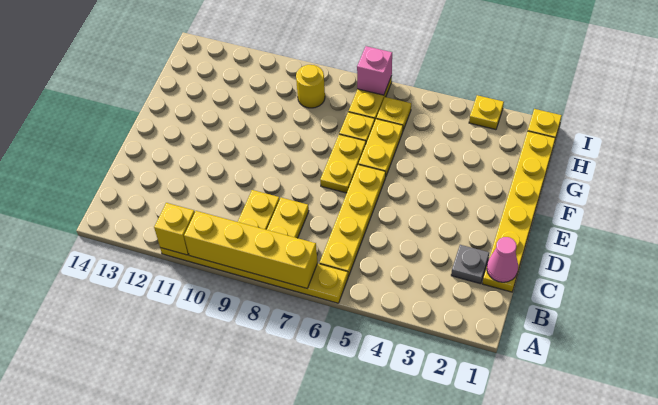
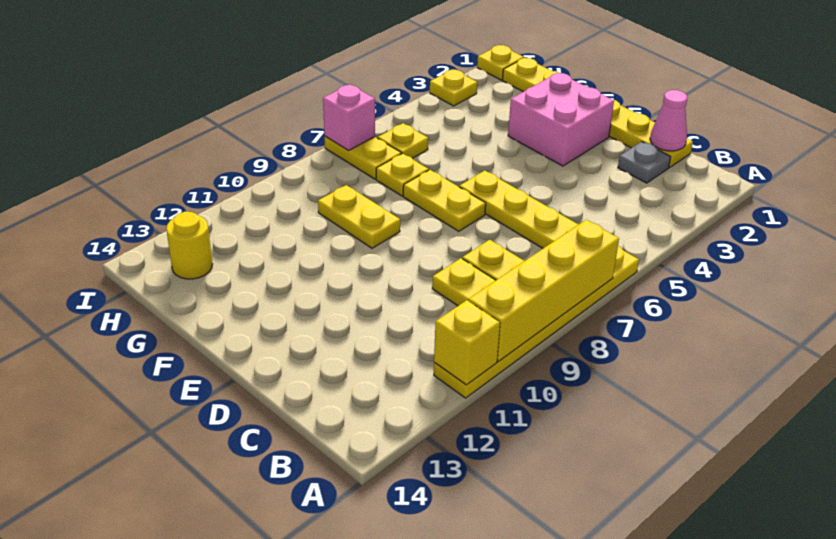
none -> pink brick E2:F3 level 1
yellow plate F6:G6 level 1 -> yellow plate F9:G9 level 1
yellow round brick H9 level 1 -> yellow round brick H13 level 1

